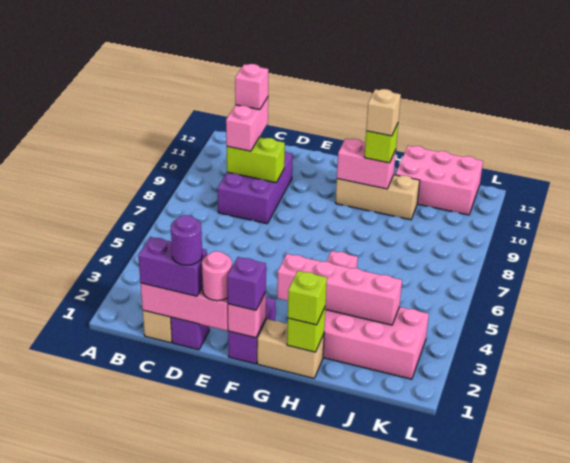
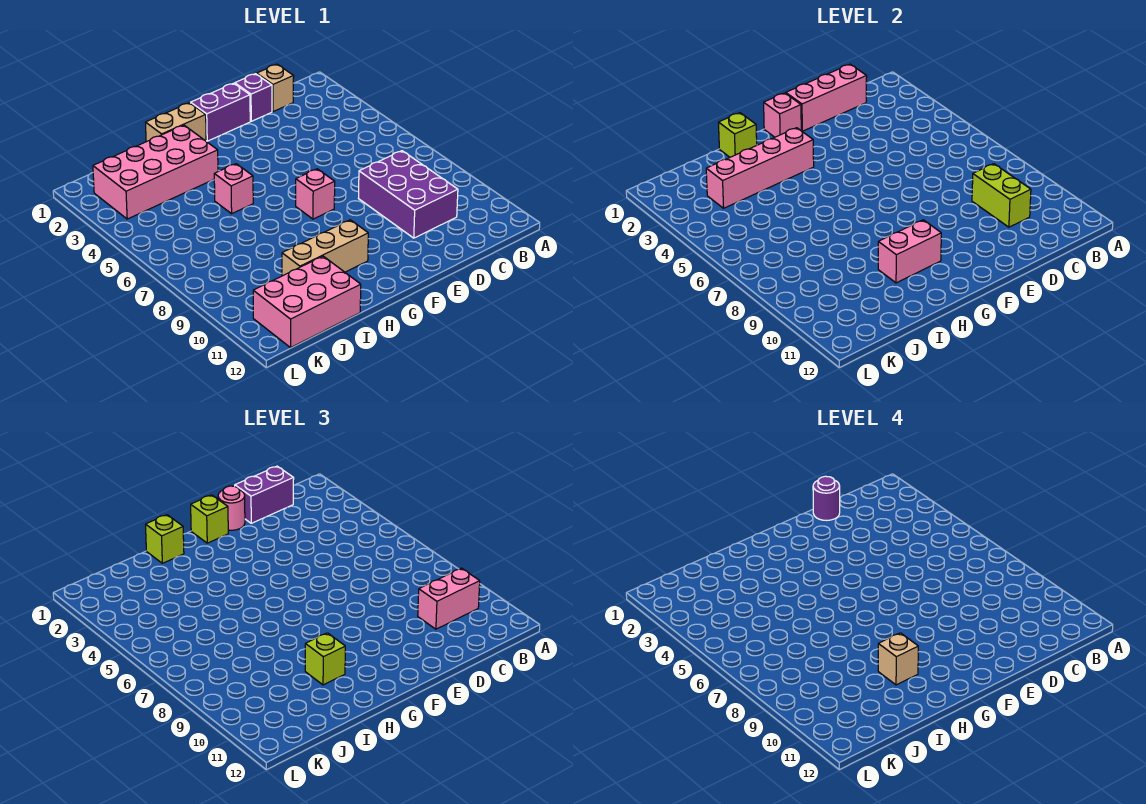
lime brick C9:D9 level 2 -> lime brick C9:C10 level 2
pink brick C9:C10 level 3 -> pink brick B10:C10 level 3
pink brick C10 level 4 -> pink brick F7 level 1
purple brick F1:F2 level 1 -> purple brick E1:F1 level 1
purple brick F1 level 3 -> lime brick F1 level 3

